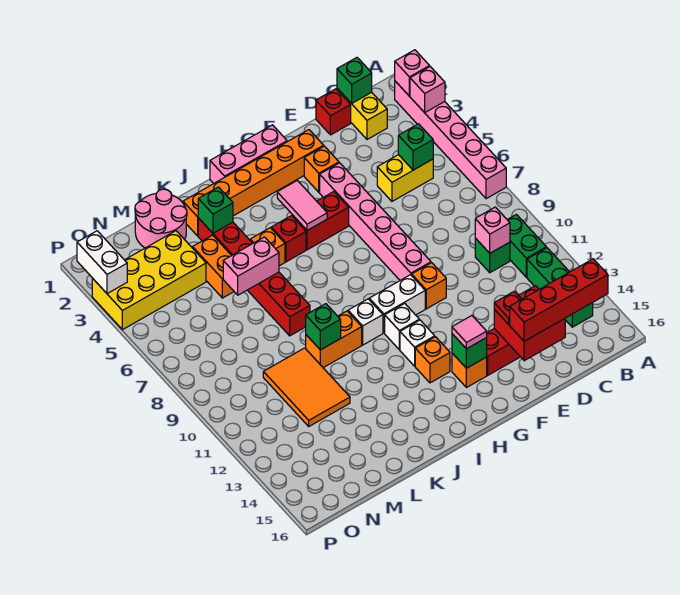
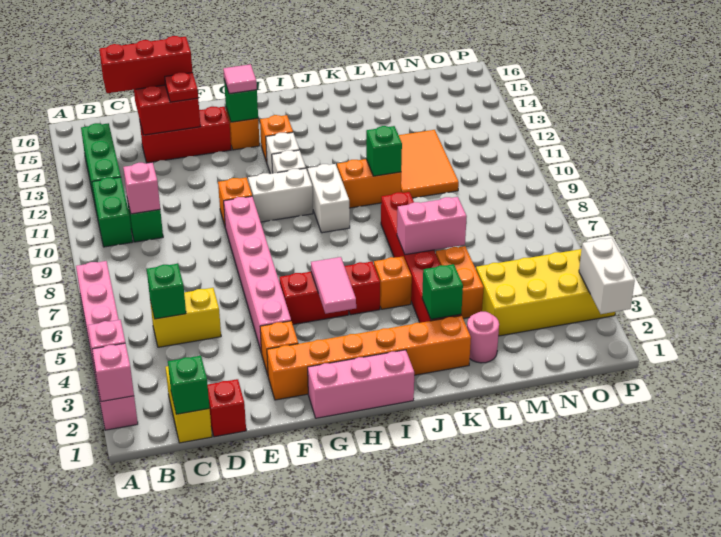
red brick B15:E15 level 3 -> red brick C15:E15 level 3
white brick I10 level 1 -> white brick I9:I10 level 1
pink round brick L1:M2 level 1 -> pink round brick L2 level 1

